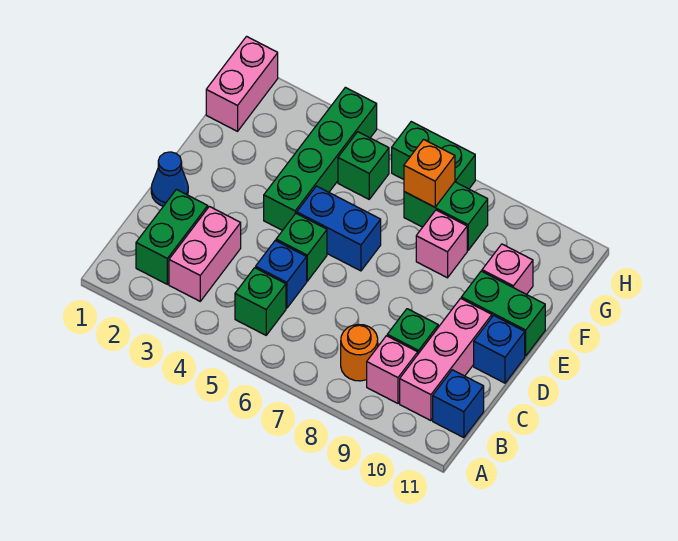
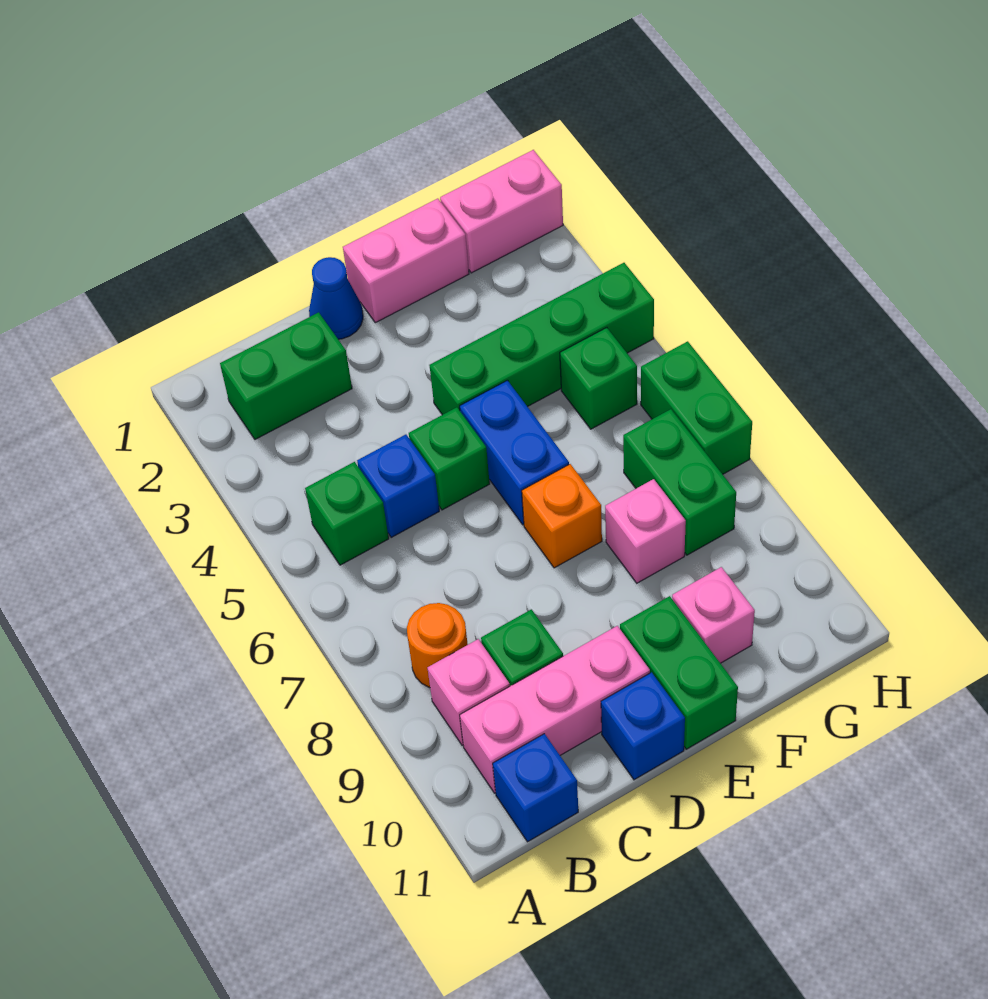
pink brick B3:C3 level 1 -> pink brick E1:F1 level 1
orange brick G7 level 2 -> orange brick E7 level 1

